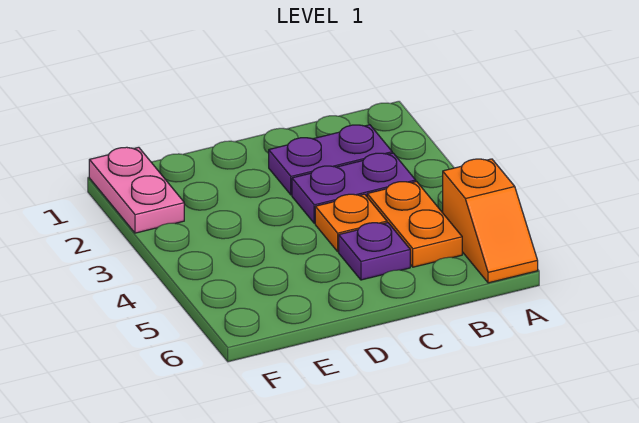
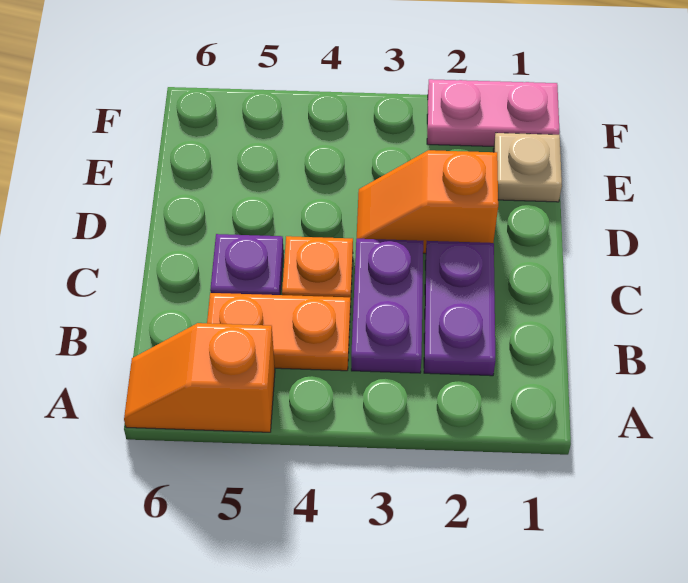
none -> orange slope D2:D3 level 1 top 2
none -> tan plate E1 level 1

